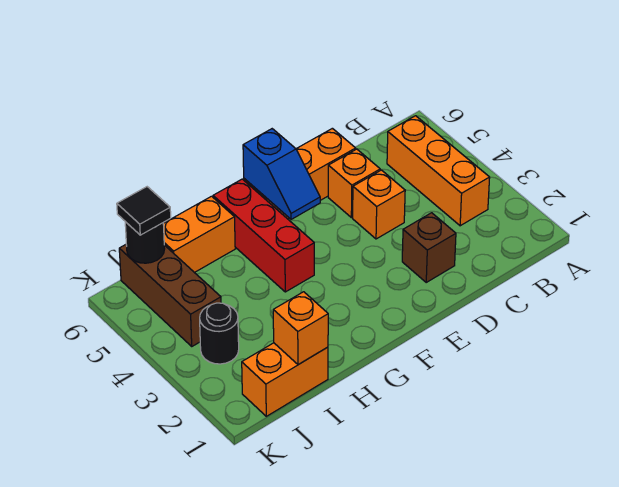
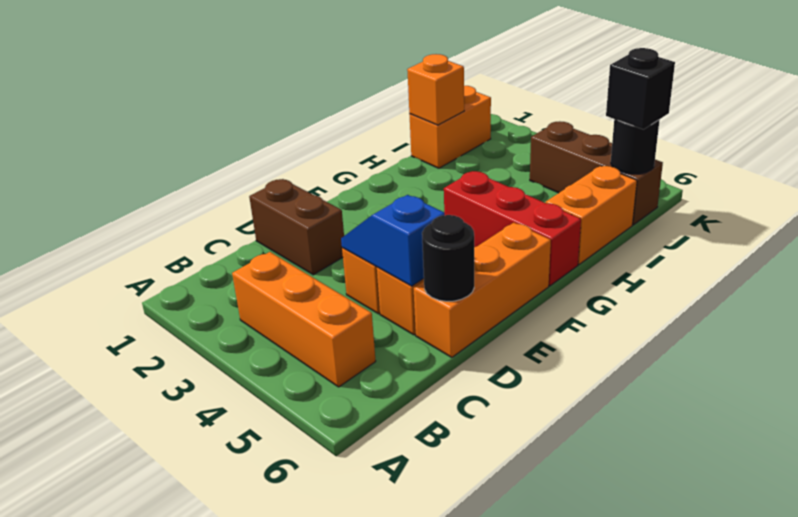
brown brick D2 level 1 -> brown brick D1:D2 level 1
blue slope F5:F6 level 2 top 6 -> blue slope D4:D5 level 2 top 5
black round brick J3 level 1 -> black round brick D6 level 2
black tile J6 level 3 -> black brick J6 level 3

